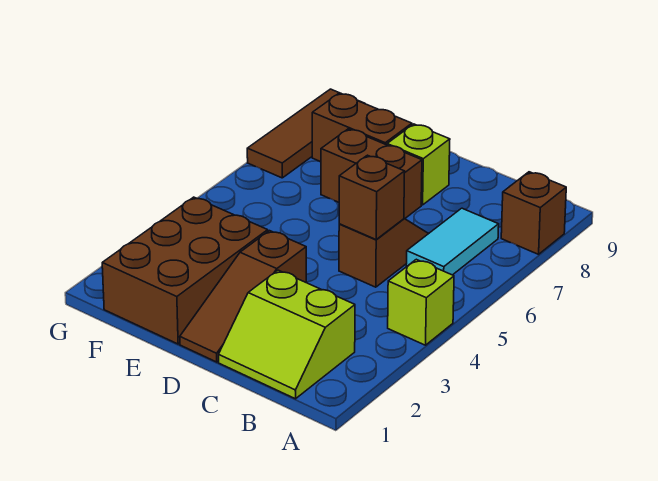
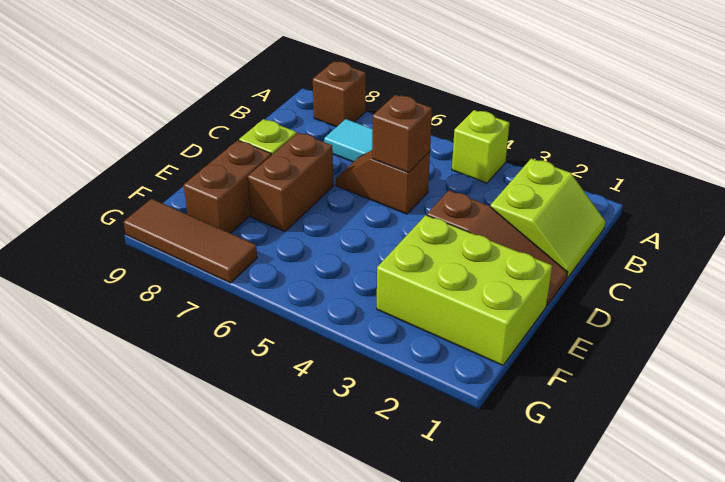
brown brick E1:F3 level 1 -> lime brick E1:F3 level 1

